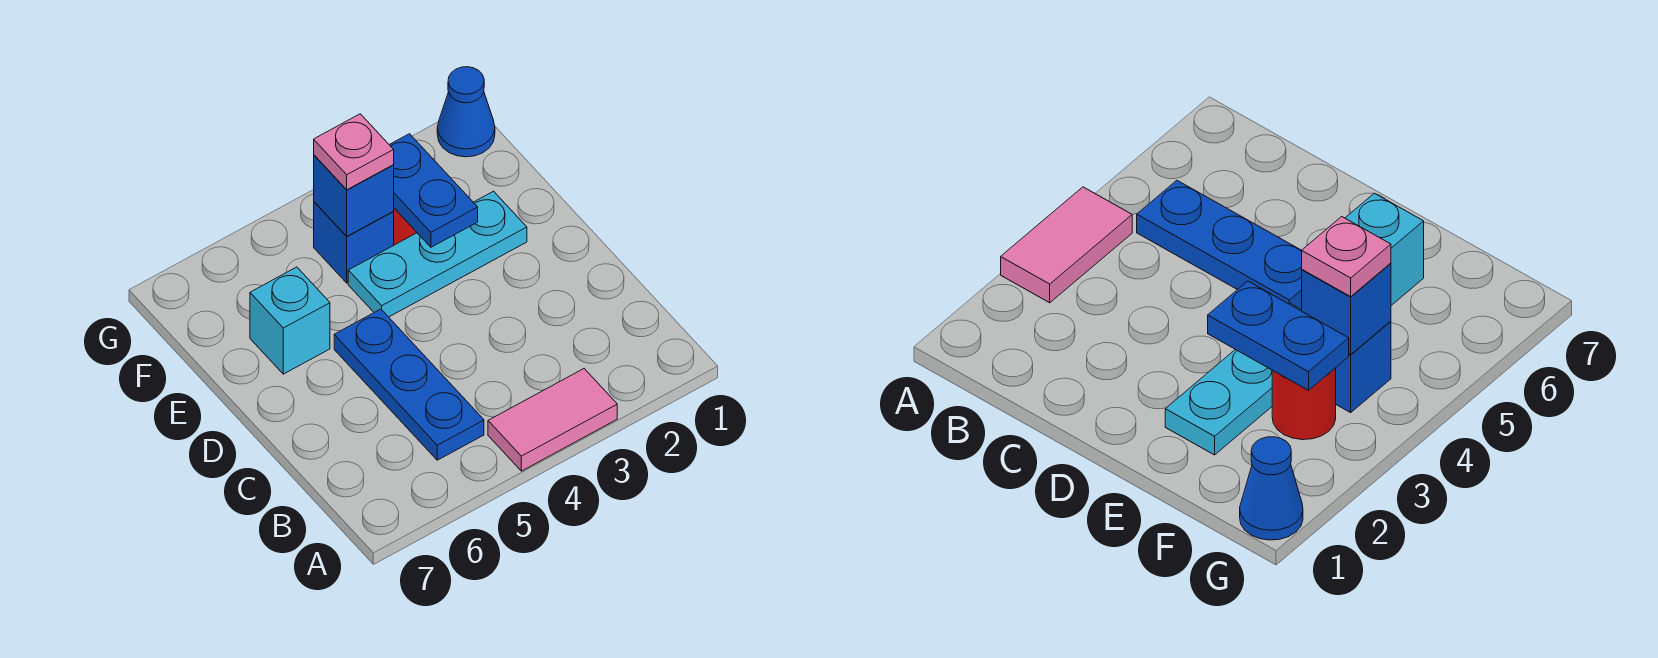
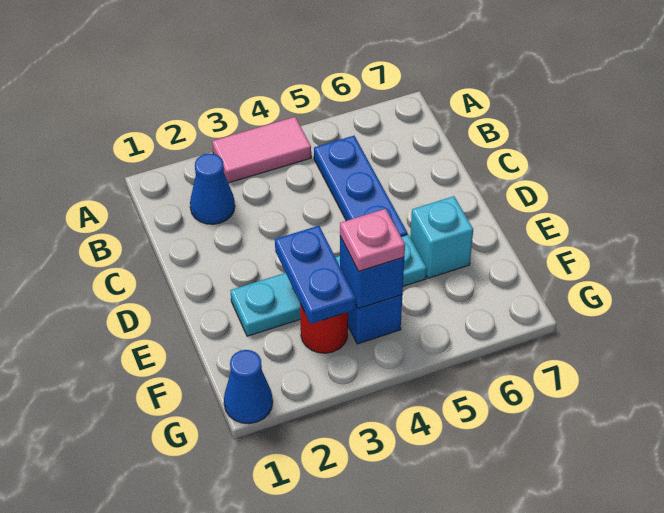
none -> blue cone B2 level 1
cyan plate E2:E4 level 1 -> cyan plate E2:E5 level 1

